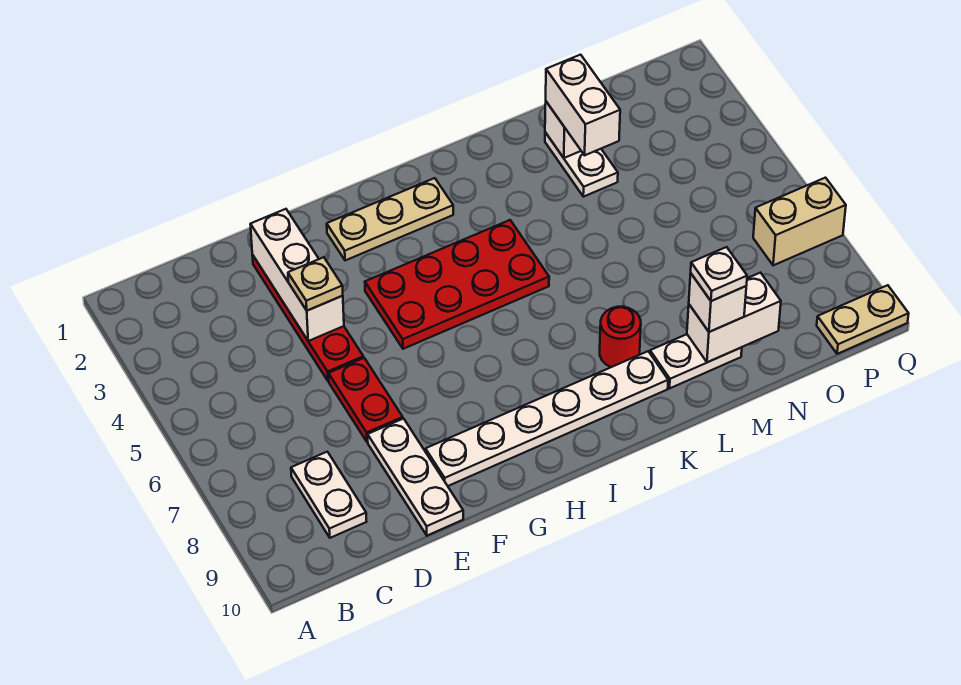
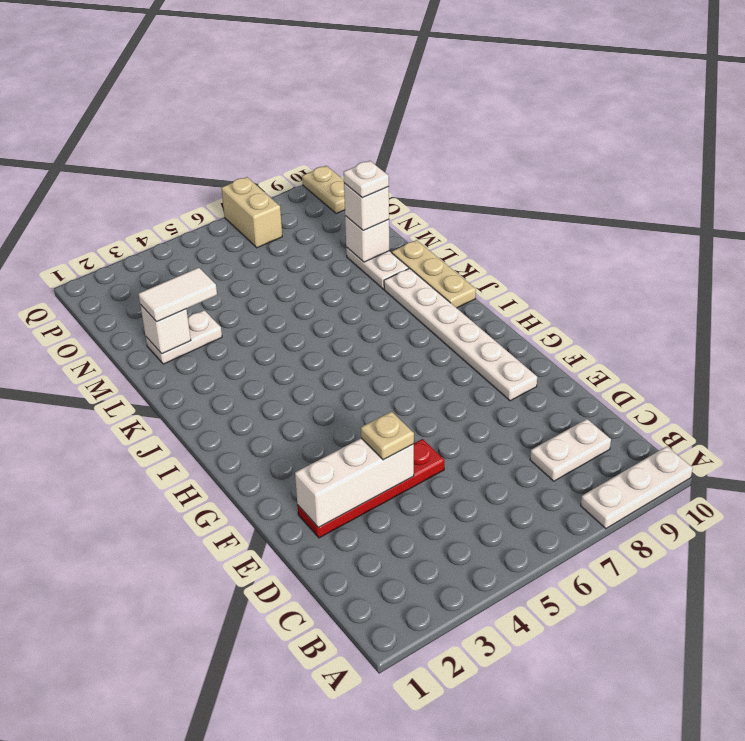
red plate E6:E7 level 1 -> none
white plate E8:E10 level 1 -> white plate A8:A10 level 1
tan plate G2:I2 level 1 -> tan plate J10:L10 level 1
red plate G4:J5 level 1 -> none
red round brick K8 level 1 -> none
white brick M2:M3 level 3 -> white tile M2:M3 level 3
white brick M9:N9 level 2 -> white brick M9 level 2

